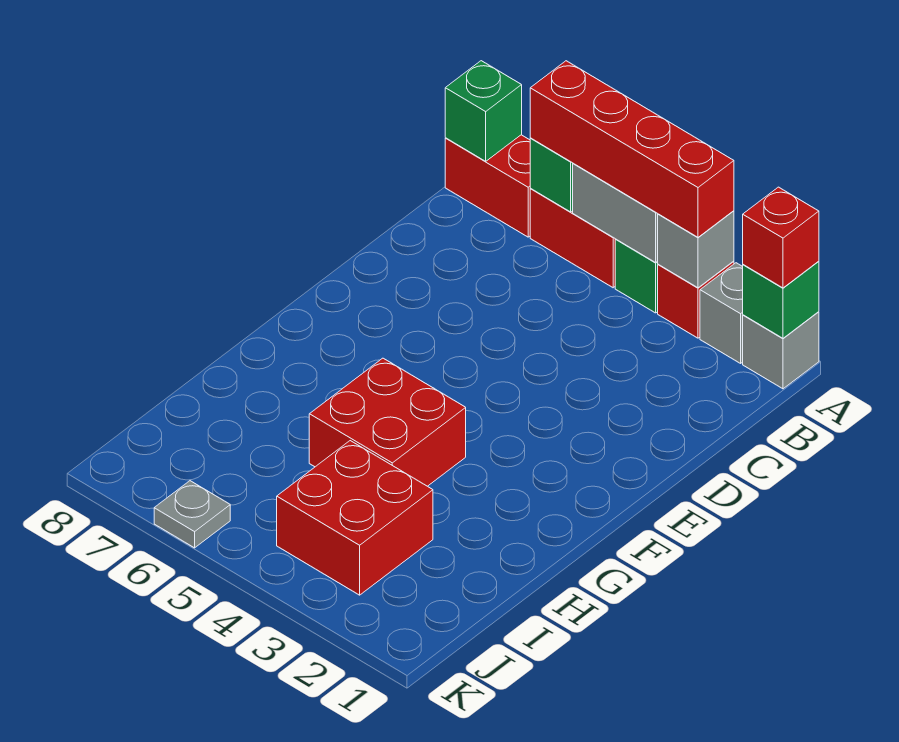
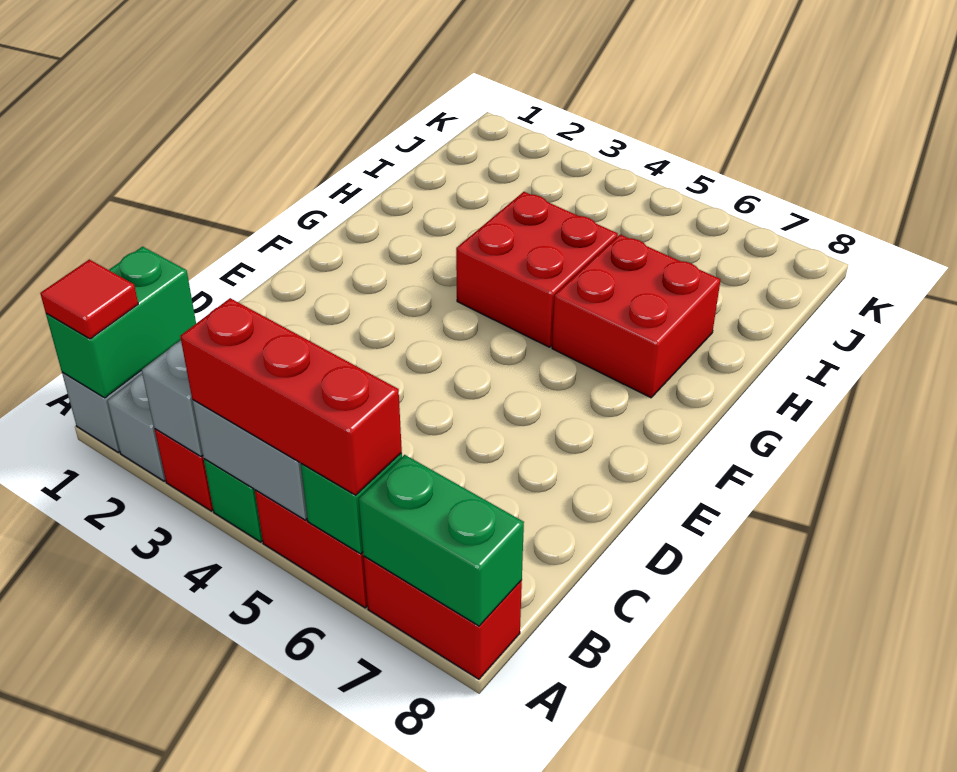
green brick A1 level 2 -> green brick A1:B1 level 2
red brick A1 level 3 -> red tile A1 level 3
red brick A3:A6 level 3 -> red brick A4:A6 level 3
green brick A8 level 2 -> green brick A7:A8 level 2
red brick I3:J4 level 1 -> red brick G6:H7 level 1
grey plate K6 level 1 -> none

